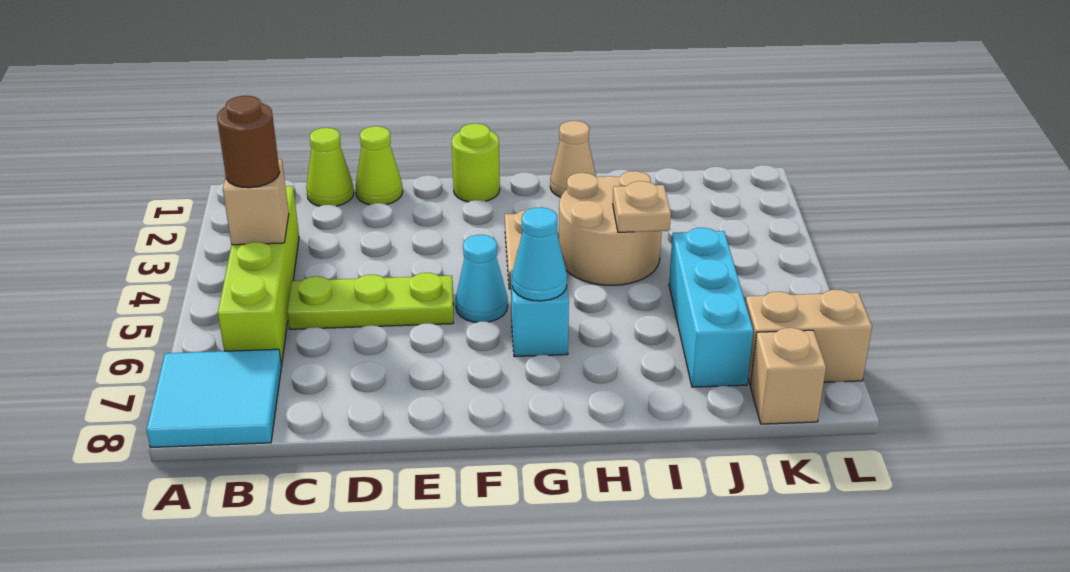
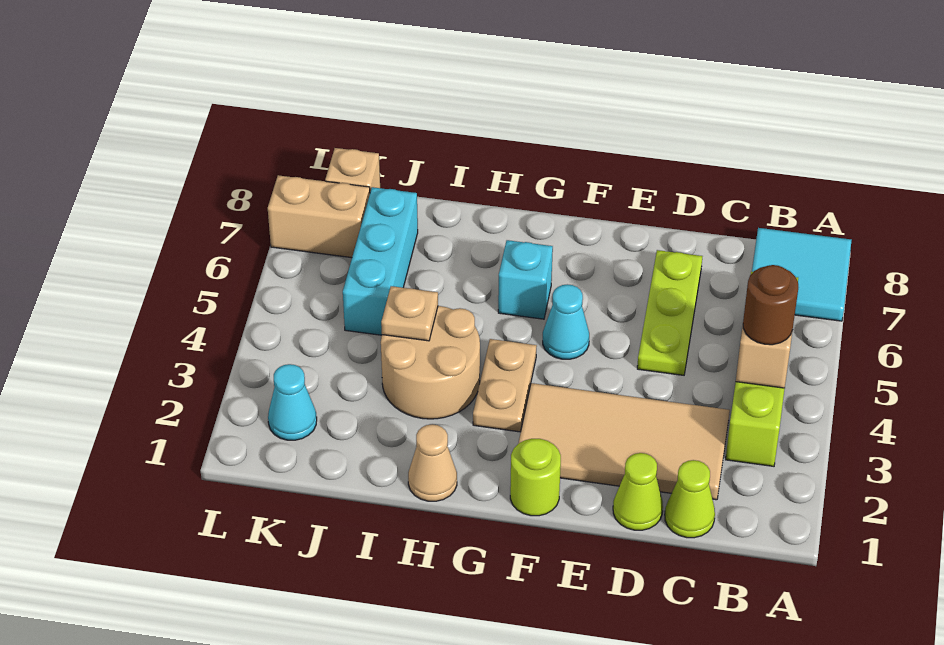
none -> tan tile C2:F3 level 1
lime plate C5:E5 level 1 -> lime plate D5:D7 level 1
cyan cone G6 level 2 -> cyan cone K2 level 1

